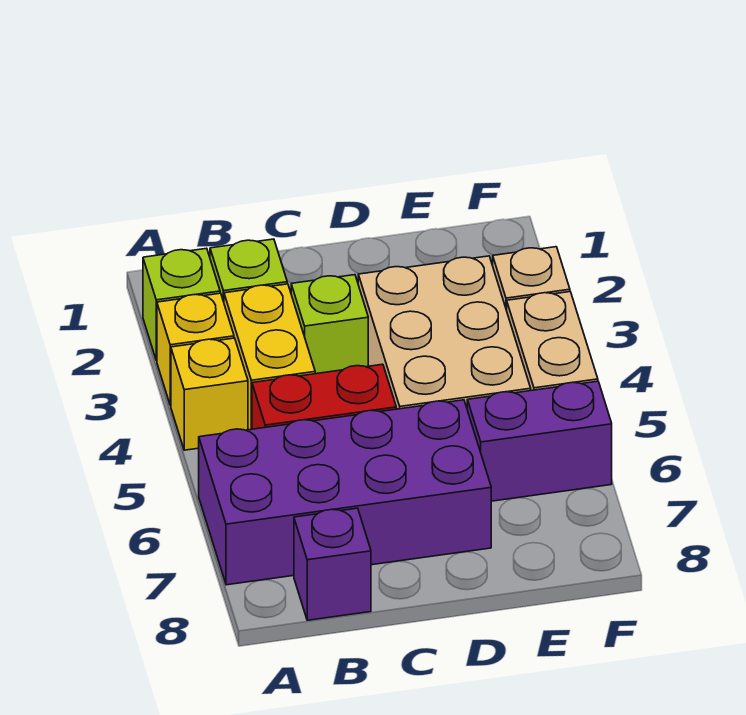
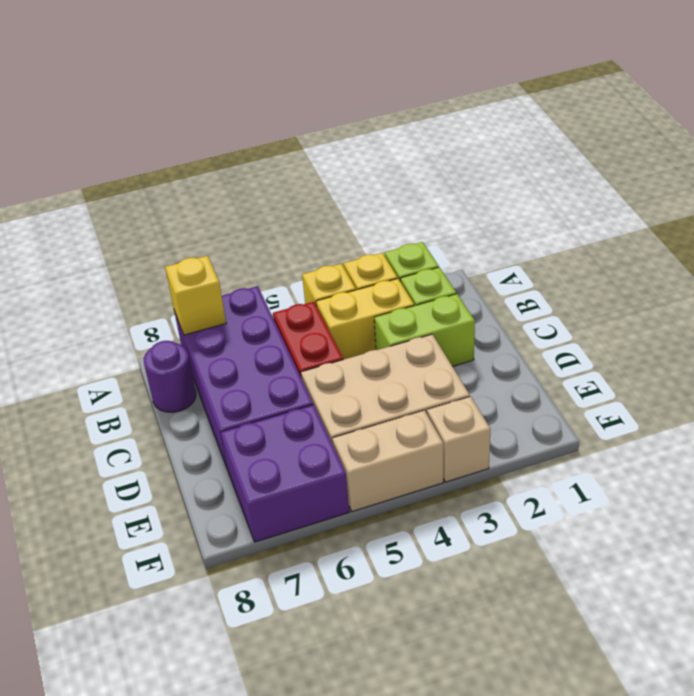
none -> yellow brick A7 level 2
purple brick B8 level 1 -> purple round brick B8 level 1
lime brick C3 level 1 -> lime brick C2:C3 level 1
purple brick E6:F6 level 1 -> purple brick E6:F7 level 1

